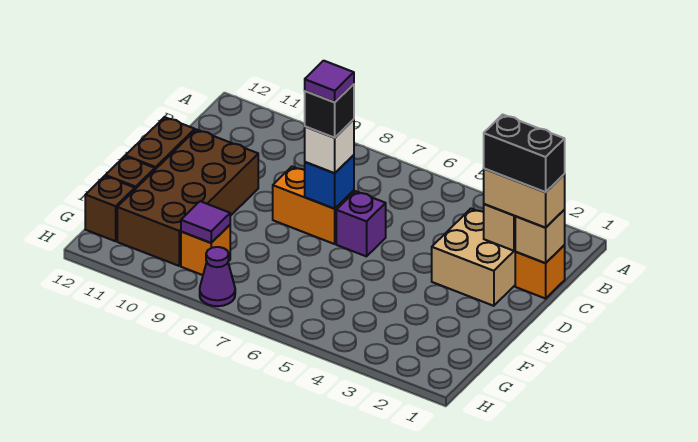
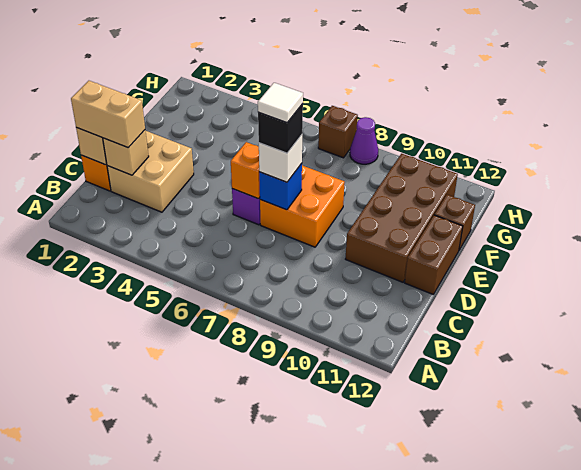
black brick C1:C2 level 4 -> none
orange brick D7:D8 level 1 -> orange brick D7:E8 level 1
purple tile D7 level 5 -> white tile D7 level 5
orange brick G9 level 1 -> orange brick D6 level 2
purple tile G9 level 2 -> none
brown brick G12 level 1 -> brown brick H7 level 1

